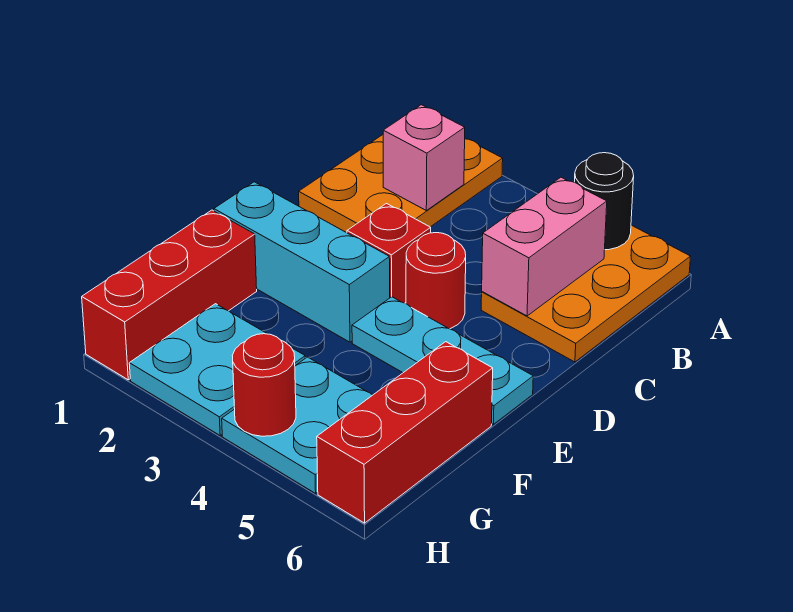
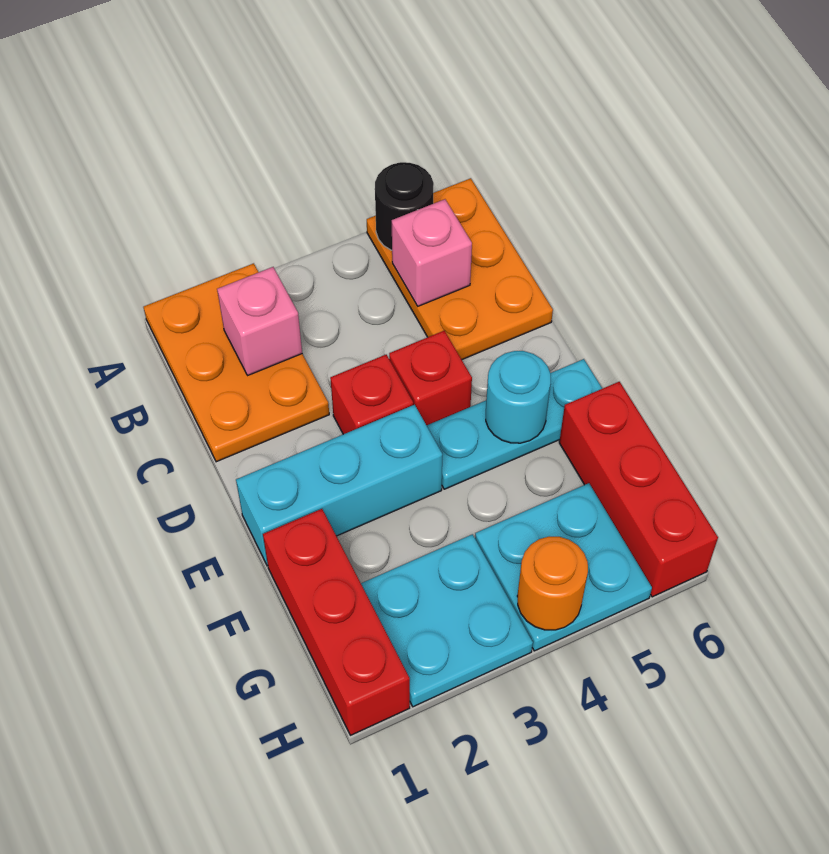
pink brick B5:C5 level 2 -> pink brick B5 level 2
red round brick D4 level 1 -> red brick D4 level 1
none -> cyan round brick E5 level 2
red round brick H4 level 2 -> orange round brick H4 level 2

